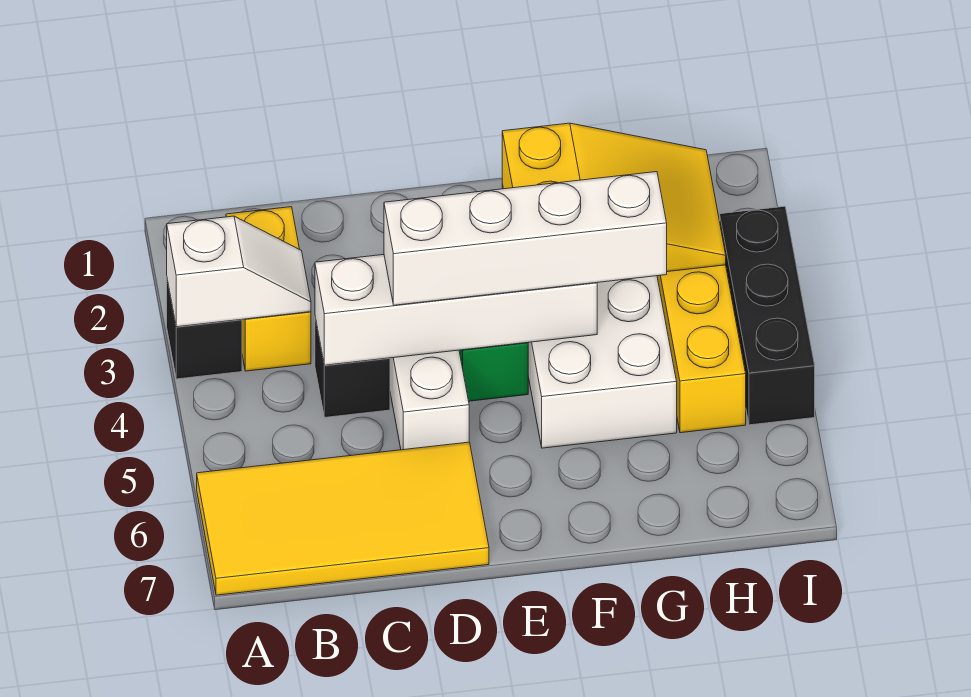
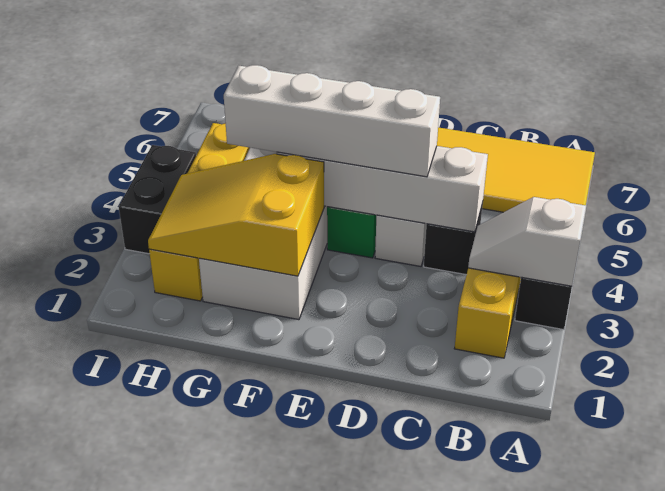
black brick I3:I5 level 1 -> black brick I3:I4 level 1

